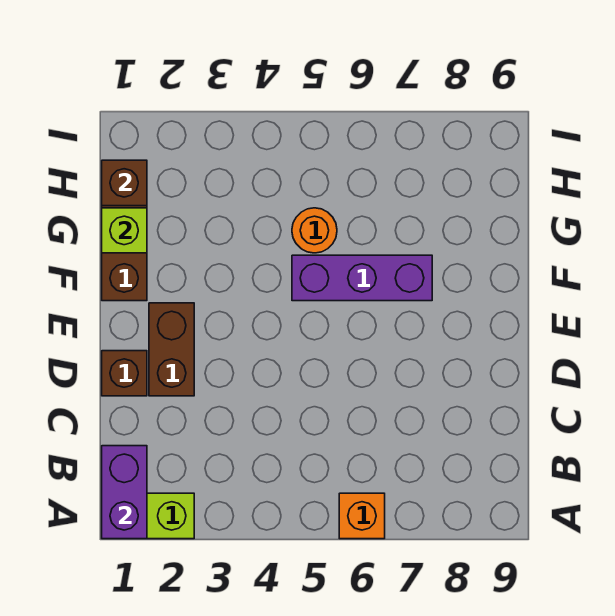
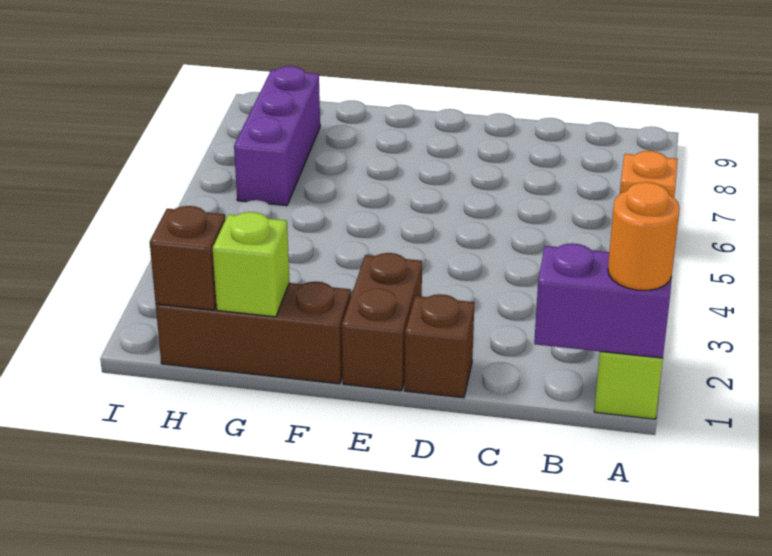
brown brick D2:E2 level 1 -> brown brick E1:E2 level 1
purple brick F5:F7 level 1 -> purple brick H6:H8 level 1
orange round brick G5 level 1 -> orange round brick A1 level 3

